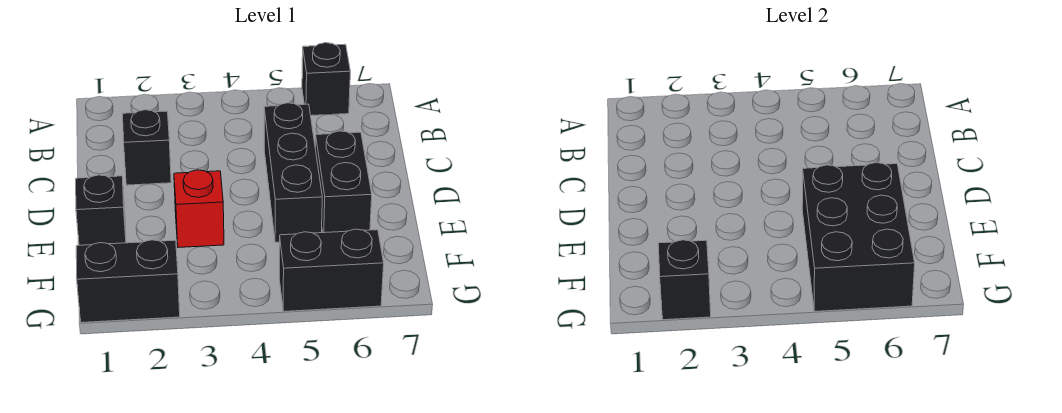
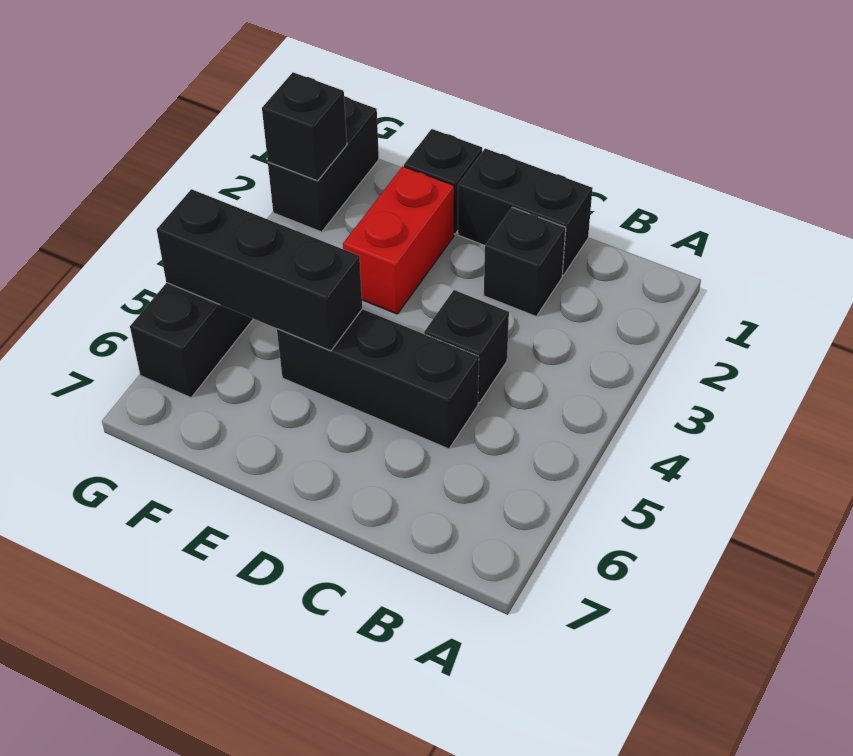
black brick A6 level 1 -> black brick C4 level 1
black brick D6:E6 level 1 -> black brick C1:D1 level 1
red brick E3 level 1 -> red brick E2:E3 level 1
black brick E5:G6 level 2 -> black brick E5:G5 level 2

